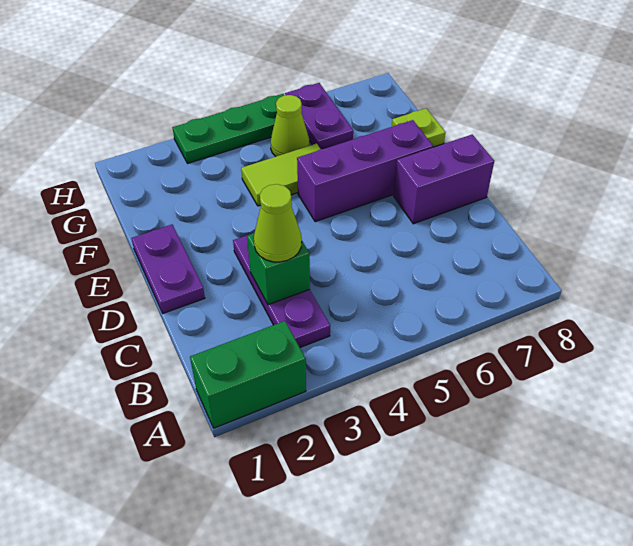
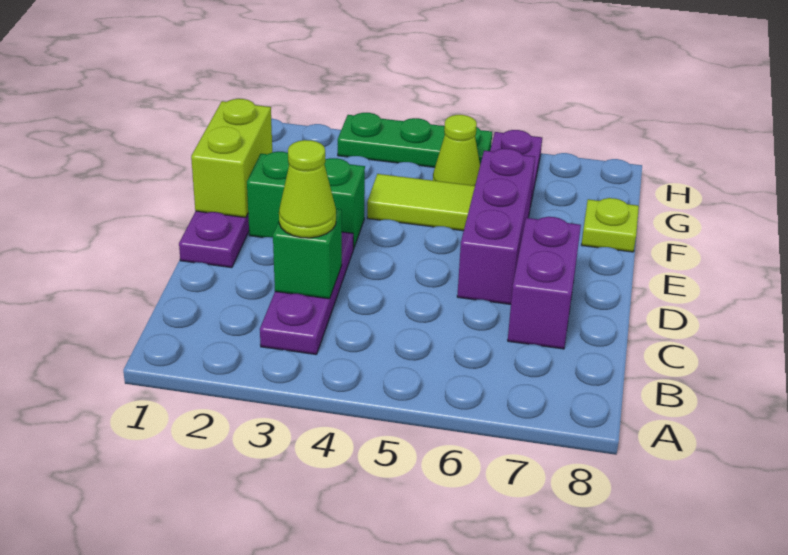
green brick A1:A2 level 1 -> green brick E2:E3 level 1
purple brick D7:D8 level 1 -> purple brick C7:D7 level 1
none -> lime brick E1:F1 level 2
purple brick E5:E7 level 1 -> purple brick D6:F6 level 1

